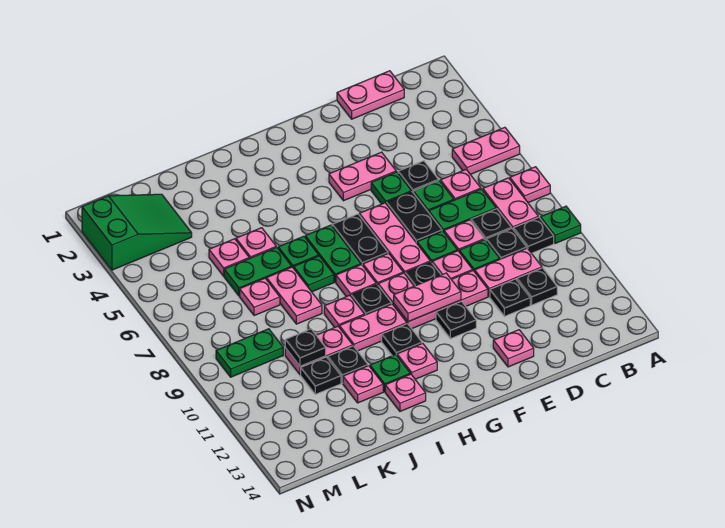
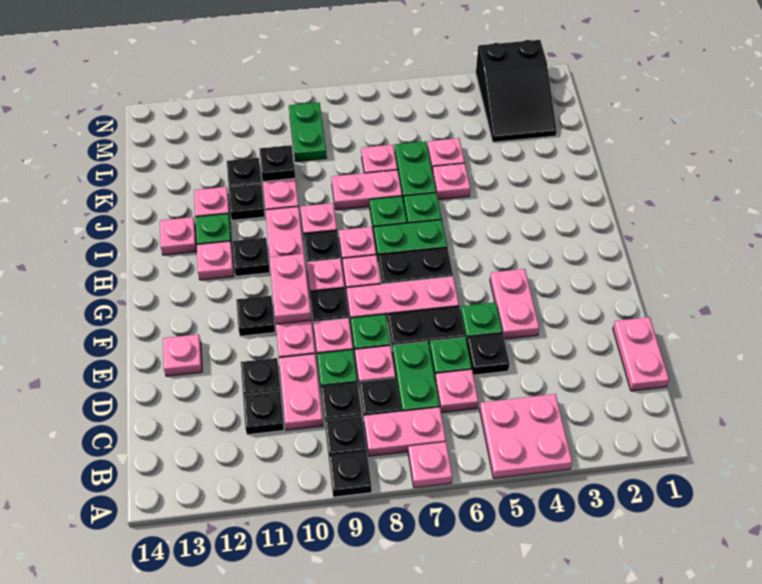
pink plate A5:B5 level 1 -> pink plate A4:B5 level 1
green plate A9 level 1 -> black plate A9 level 1
green slope L2:N3 level 1 top N -> black slope L2:N3 level 1 top N

